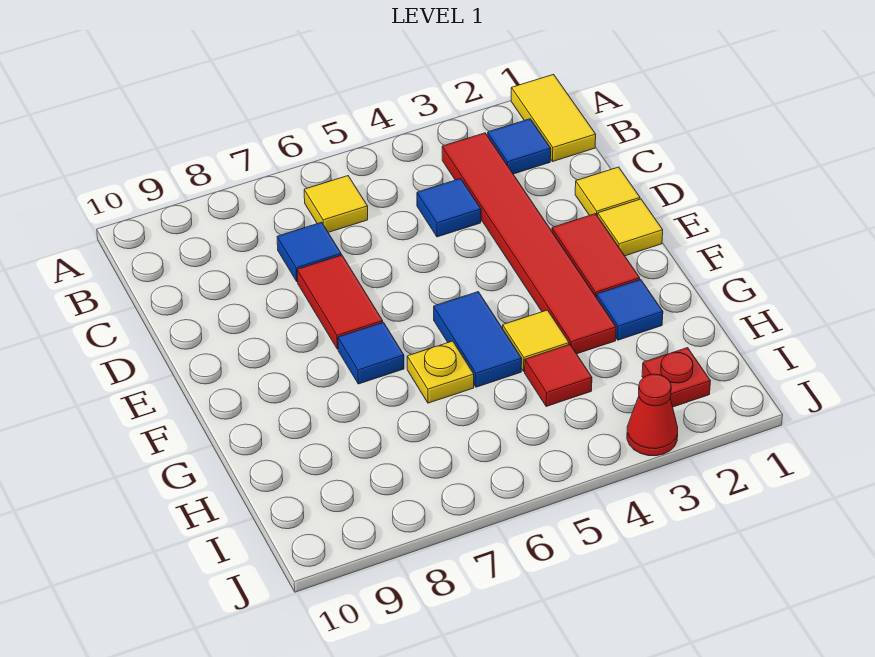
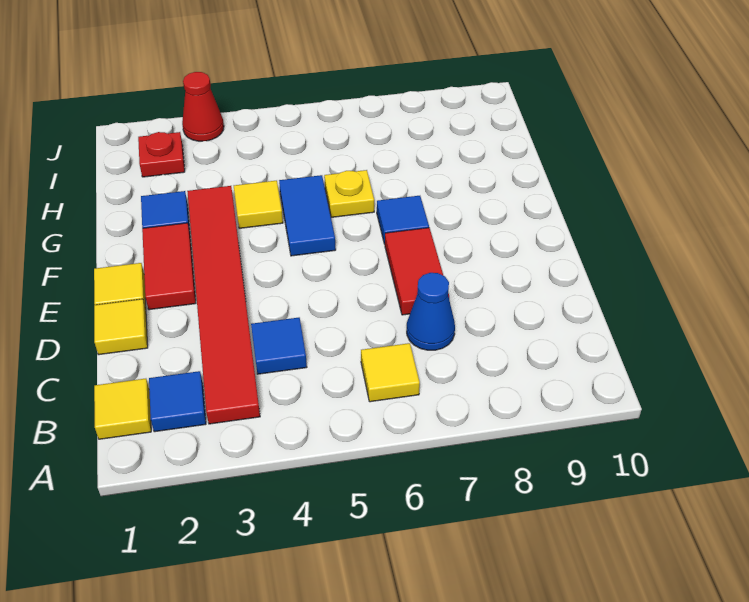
yellow tile A1:B1 level 1 -> yellow tile B1 level 1
blue tile C7 level 1 -> blue cone C7 level 1
red tile H4 level 1 -> none

